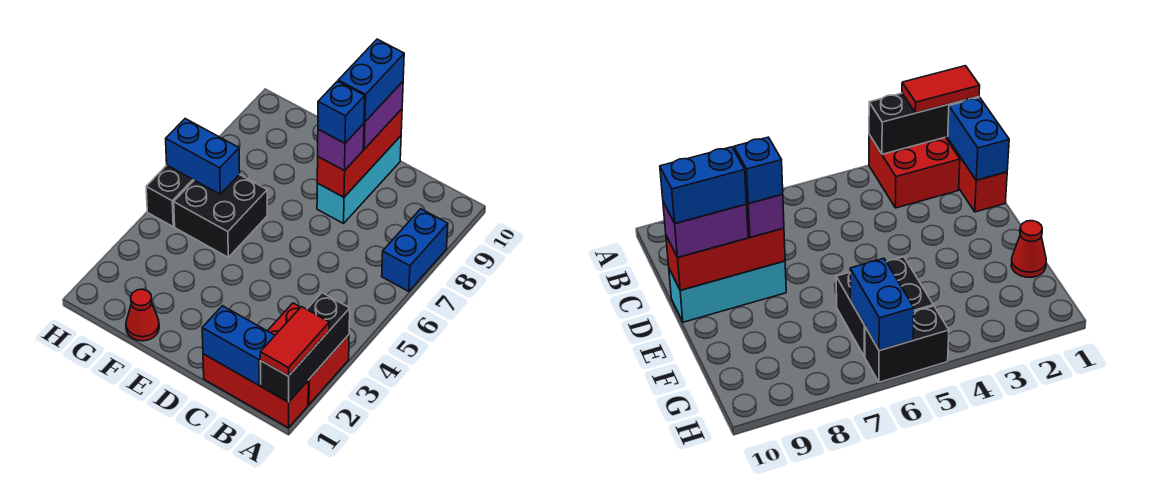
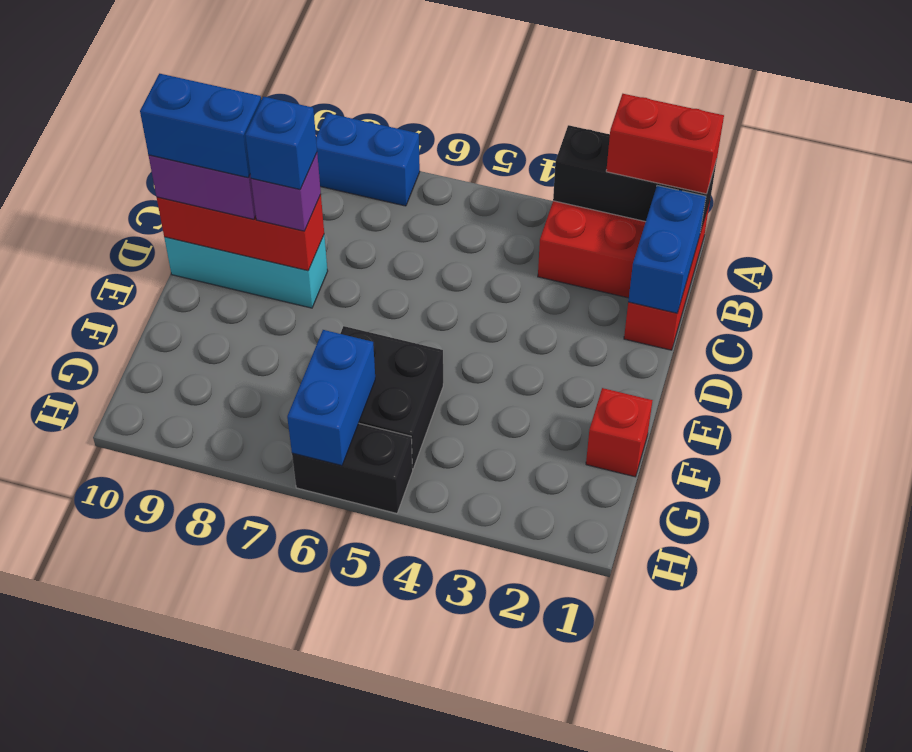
red tile A1:A2 level 3 -> red brick A1:A2 level 3
red cone F1 level 1 -> red brick F1 level 1

